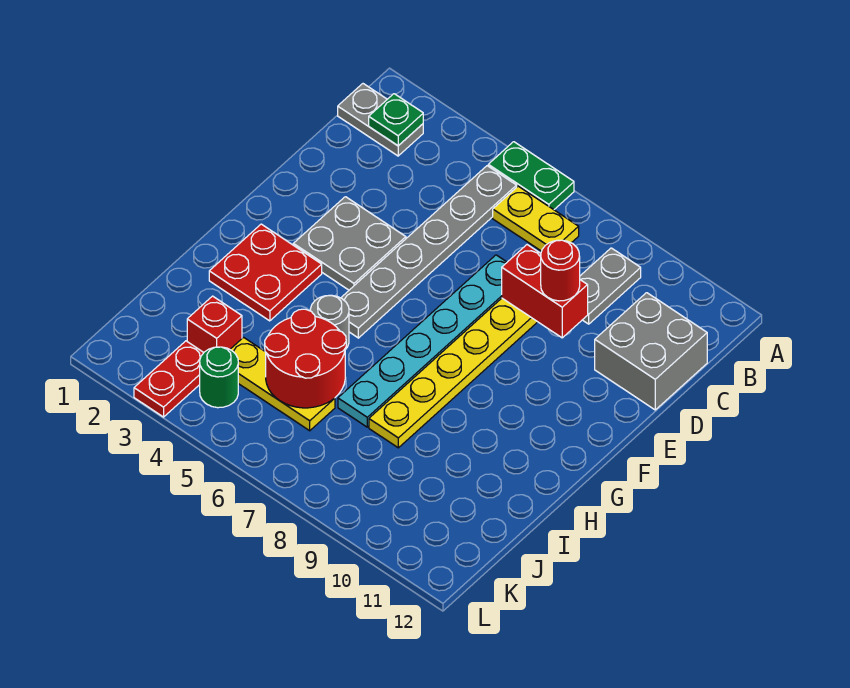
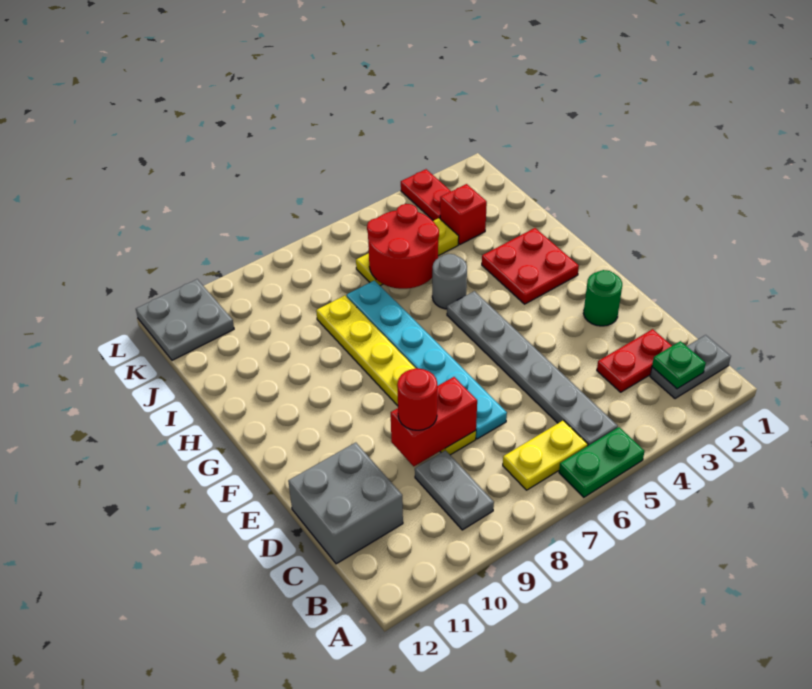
none -> red plate C2:C3 level 1
grey plate E3:F4 level 1 -> grey plate K11:L12 level 1
green round brick K4 level 1 -> green round brick E2 level 1

